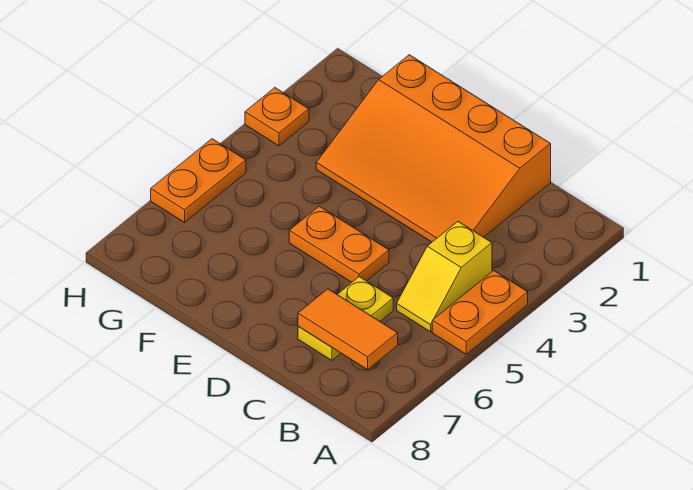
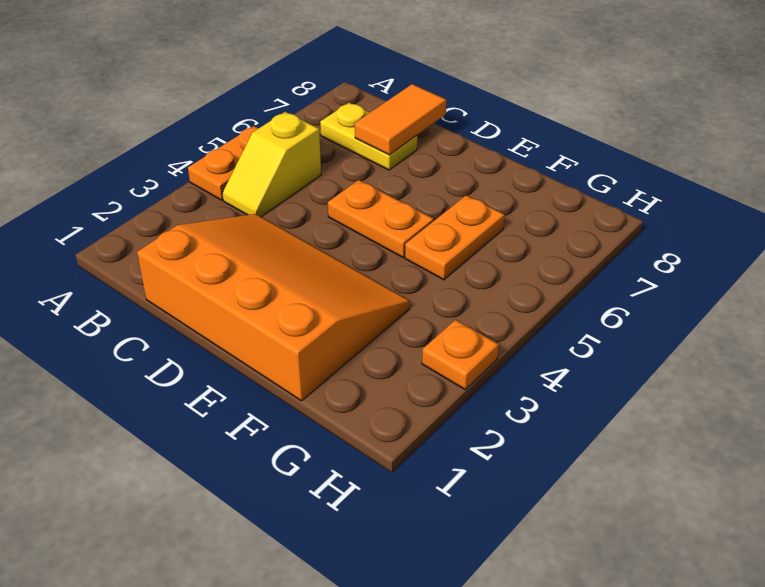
yellow slope B4:B5 level 1 top 4 -> yellow slope B4:B5 level 1 top 5
orange tile B7:C7 level 2 -> orange tile C7:C8 level 2
yellow plate C6:C7 level 1 -> yellow plate B7:C7 level 1
orange plate H5:H6 level 1 -> orange plate F5:F6 level 1

